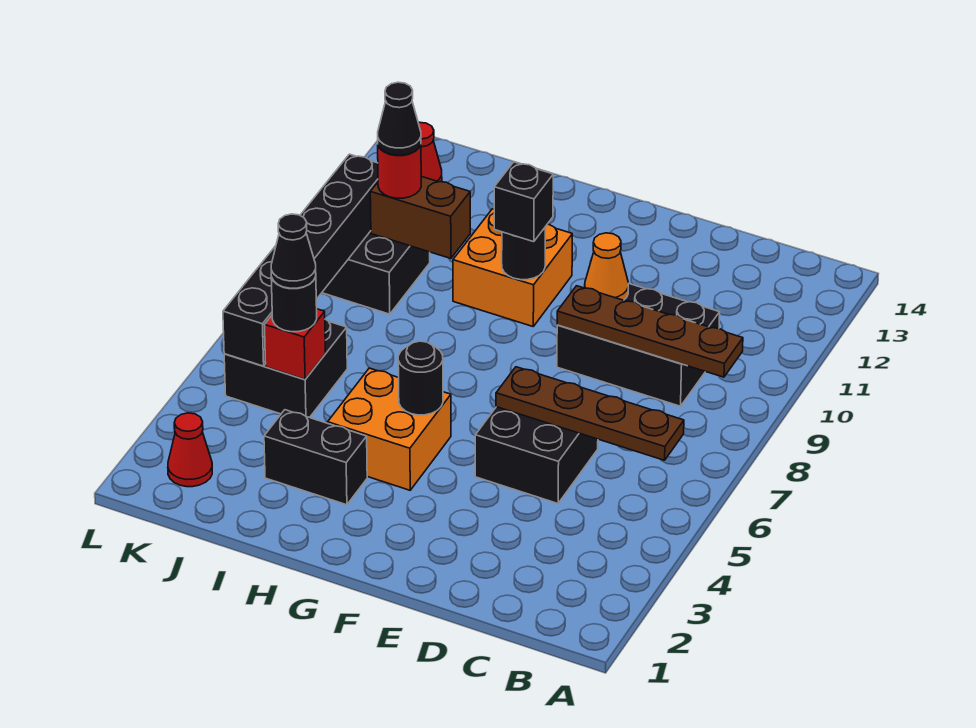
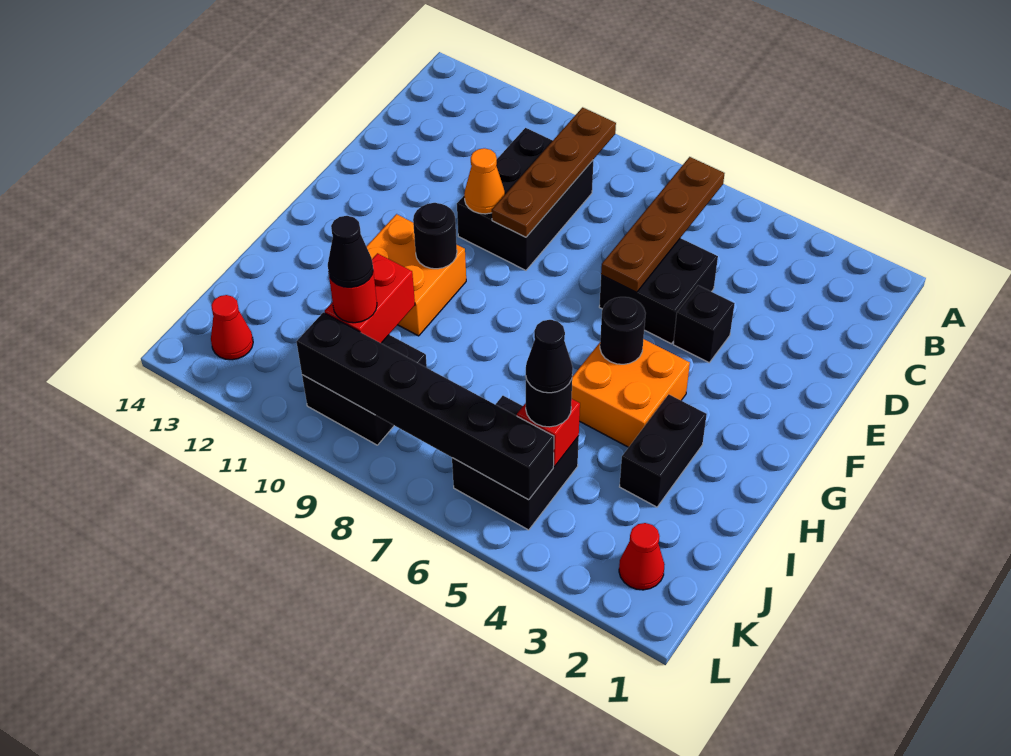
black brick G10 level 3 -> black brick E4 level 1
brown brick I10:J10 level 2 -> red brick I10:J10 level 2

